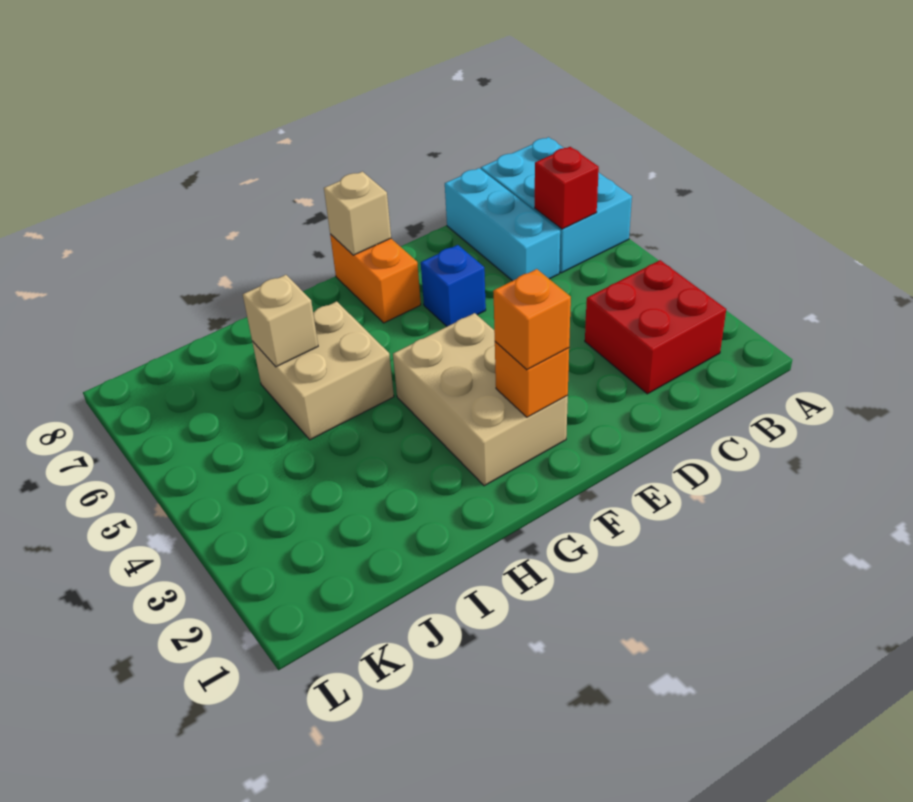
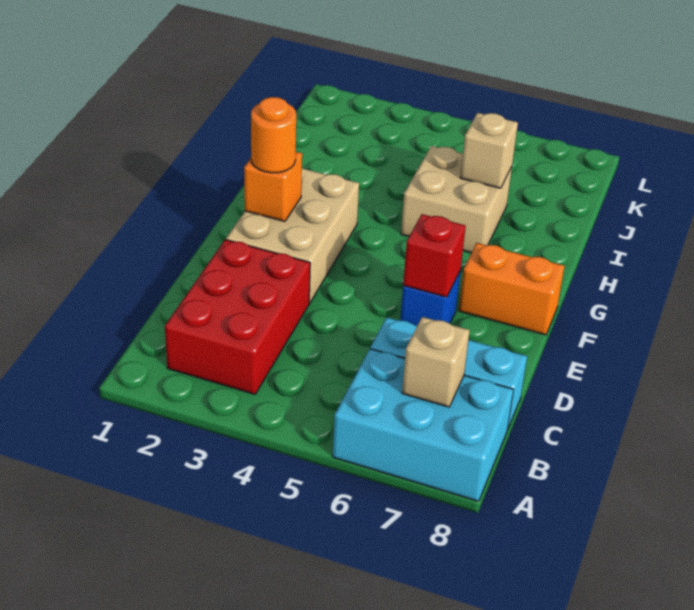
red brick B2:C3 level 1 -> red brick B2:D3 level 1
red brick B6 level 2 -> red brick E6 level 2
tan brick F2:G4 level 1 -> tan brick E2:G3 level 1
orange brick F2 level 3 -> orange round brick F2 level 3
tan brick F8 level 2 -> tan brick B7 level 2

